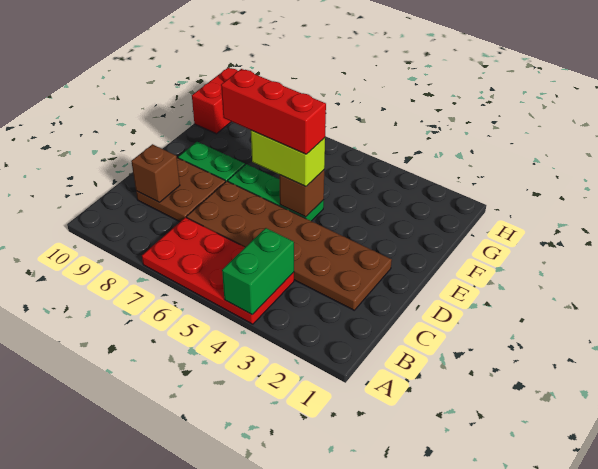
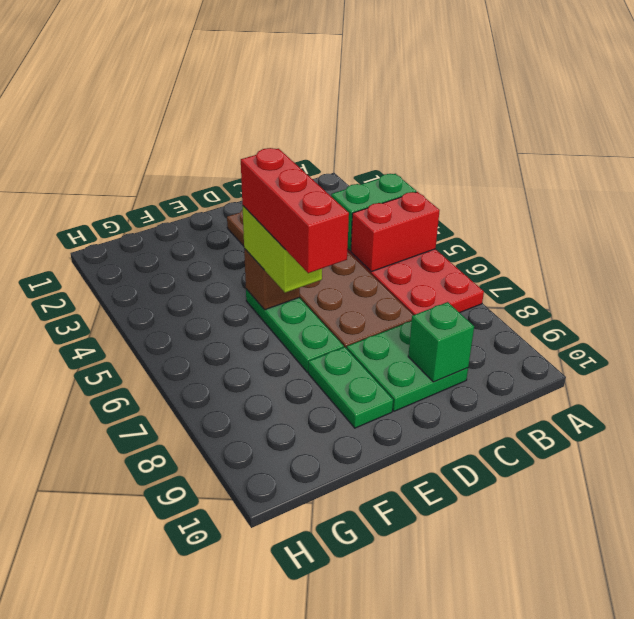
brown plate C8:D9 level 1 -> green plate C8:D9 level 1
brown brick C9 level 2 -> green brick C9 level 2
red brick G10:H10 level 1 -> red brick A5:B5 level 2

